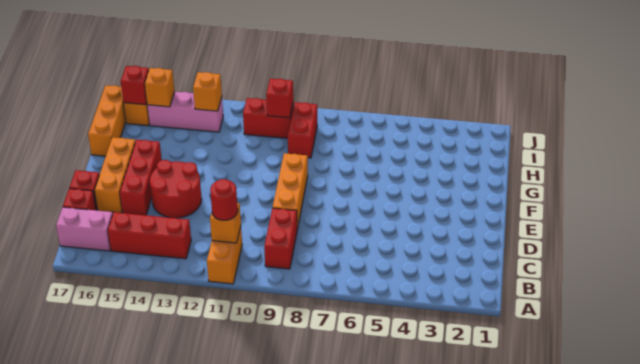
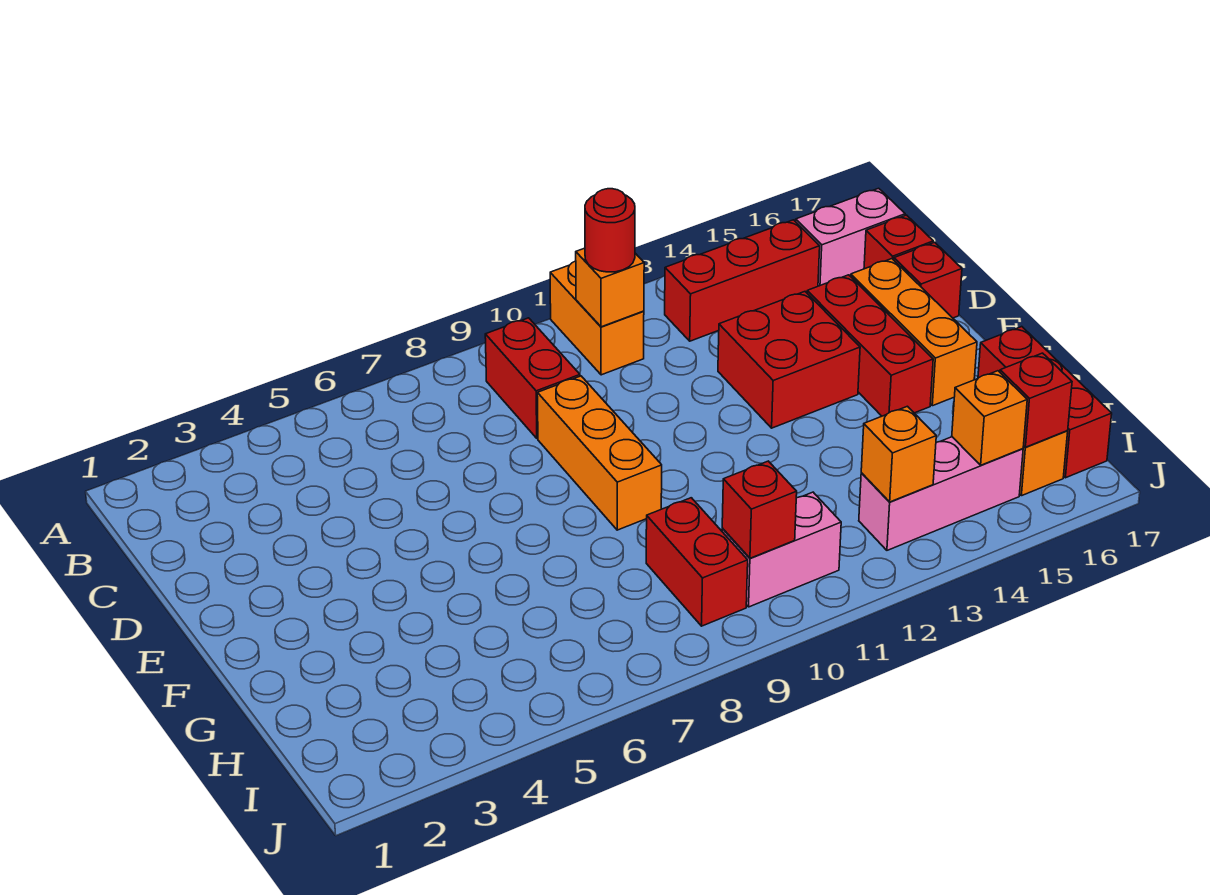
red round brick D13:E14 level 1 -> red brick D13:E14 level 1
orange brick G17:I17 level 1 -> red brick G17:I17 level 1
red brick I10:I11 level 1 -> pink brick I10:I11 level 1

